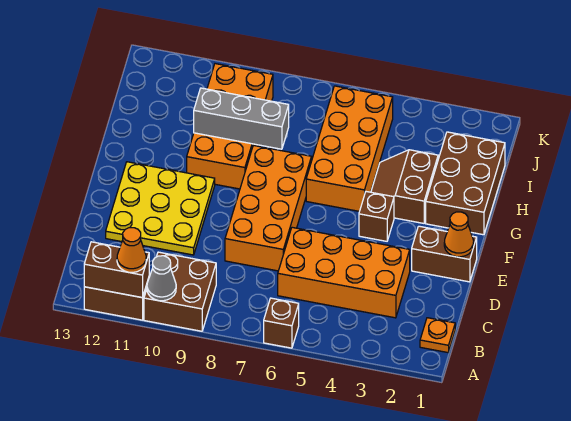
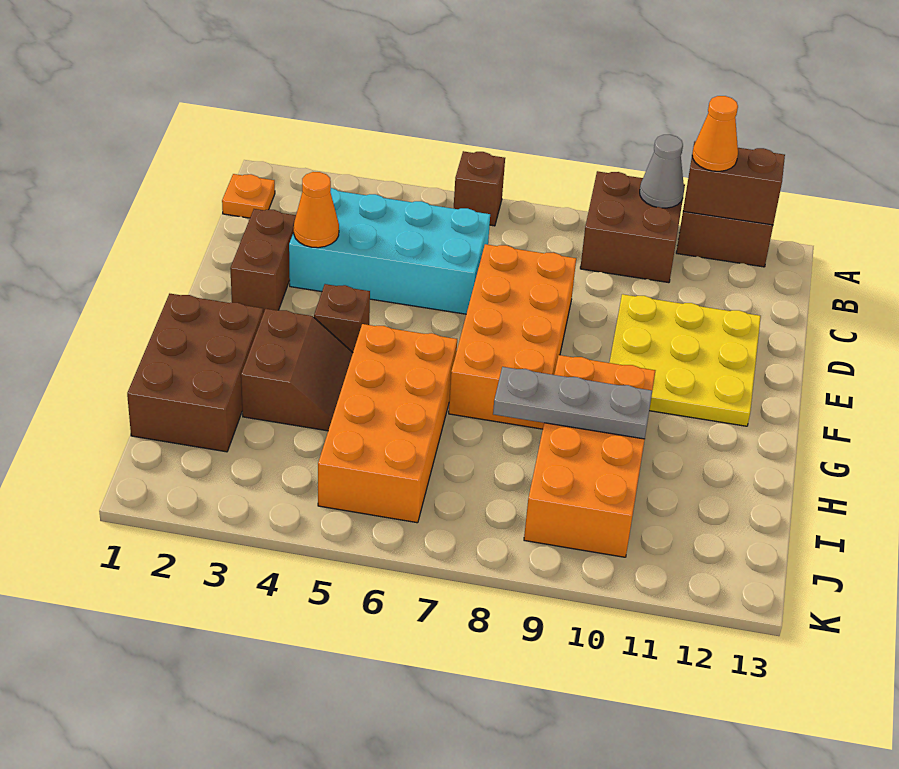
orange brick C3:D6 level 1 -> cyan brick C3:D6 level 1
brown brick E1:E2 level 1 -> brown brick D2:E2 level 1
orange cone E1 level 2 -> orange cone D3 level 2
grey brick H8:H10 level 2 -> grey plate H8:H10 level 2

